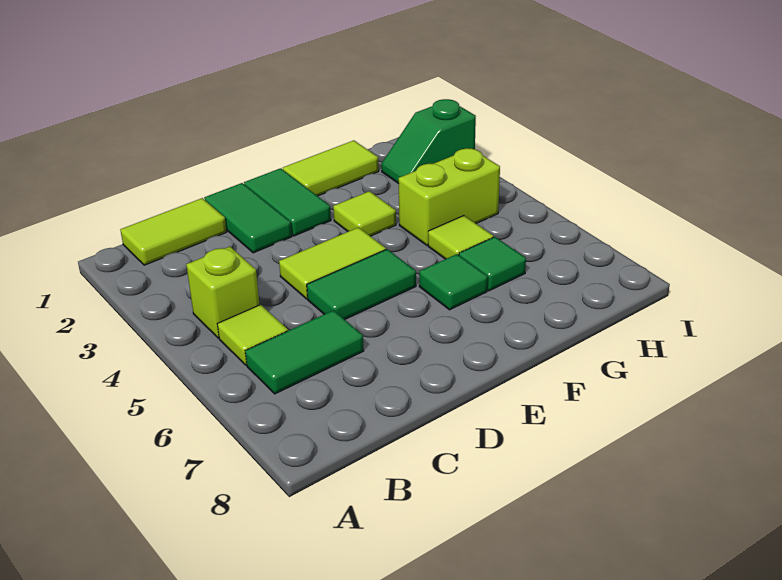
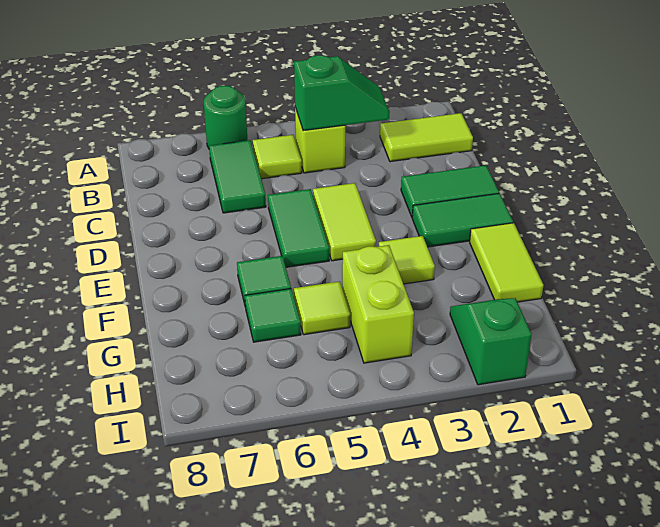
none -> green round brick A6 level 1
lime tile B1:C1 level 1 -> lime tile B1:B2 level 1
none -> green slope B3:B4 level 2 top 4

